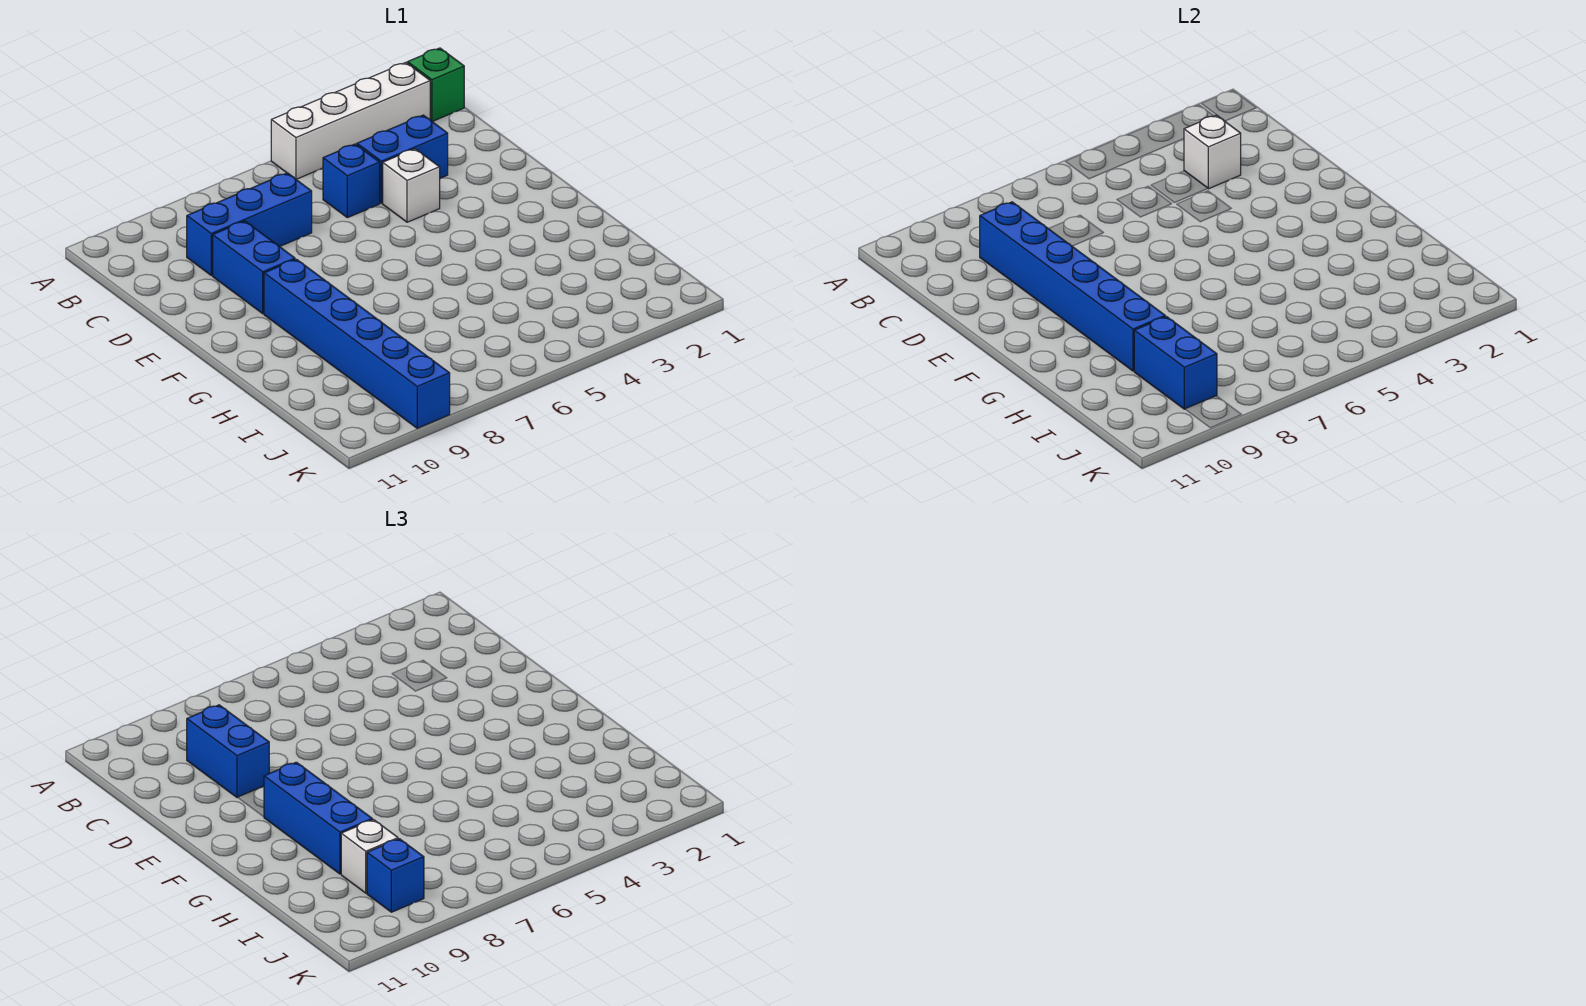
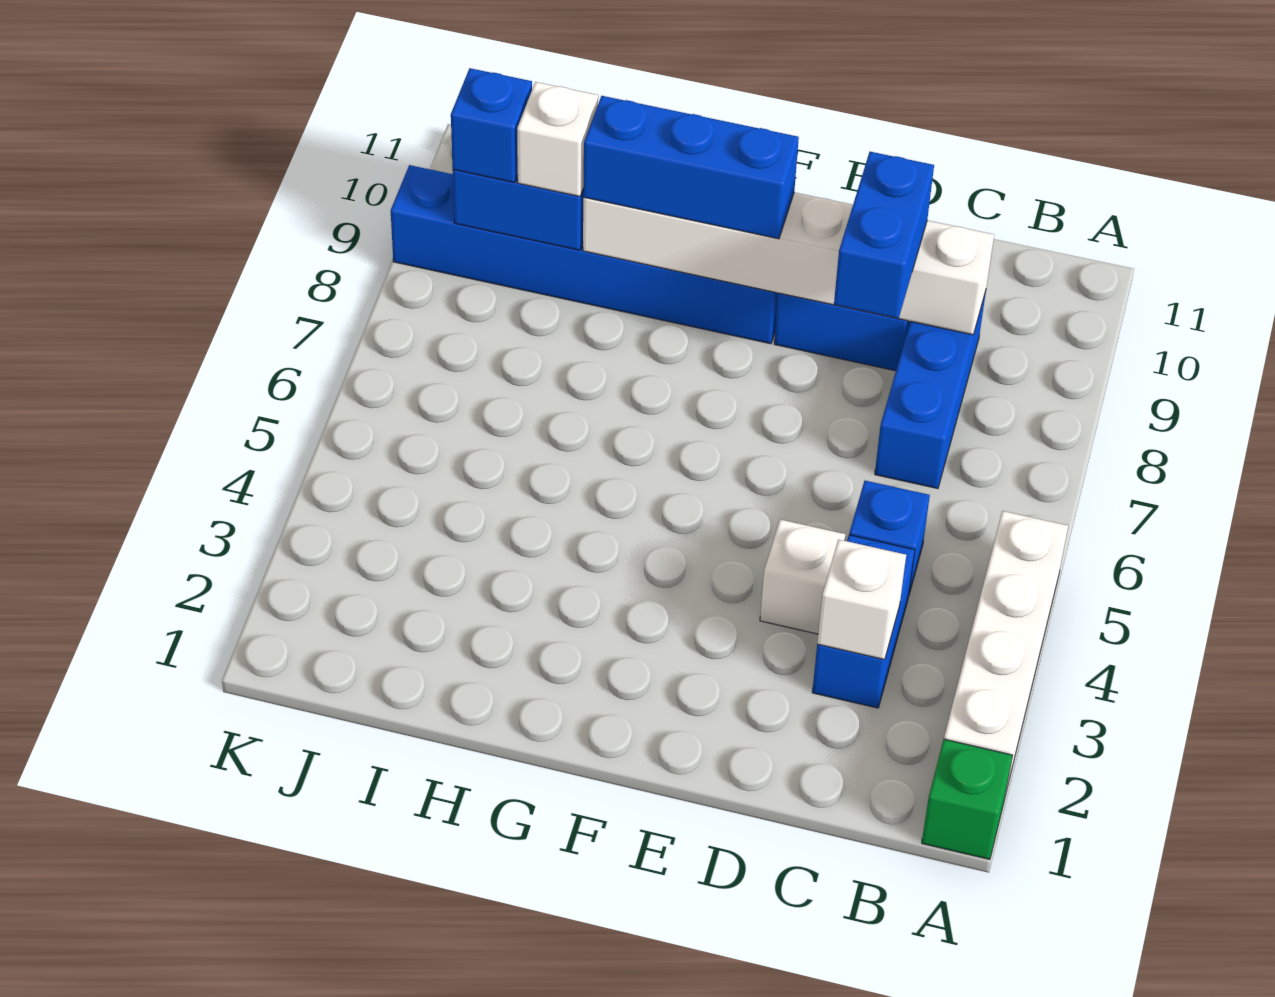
blue brick C9:H9 level 2 -> white brick C9:H9 level 2
blue brick C9:D9 level 3 -> blue brick D8:D9 level 3

